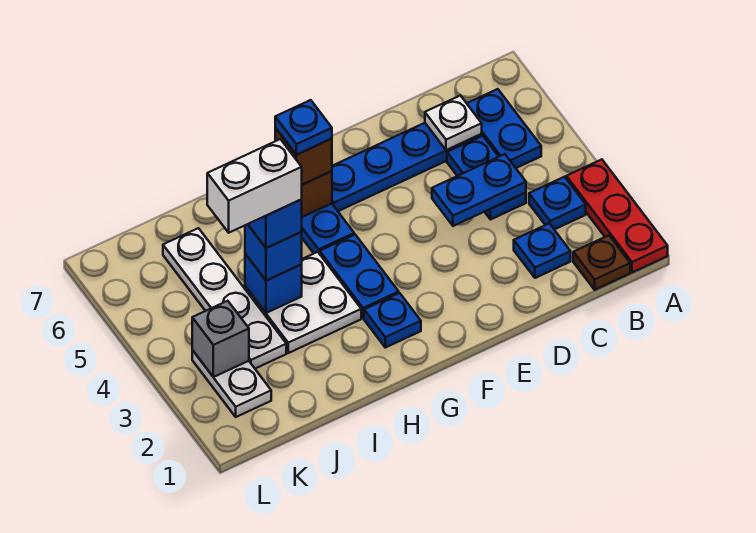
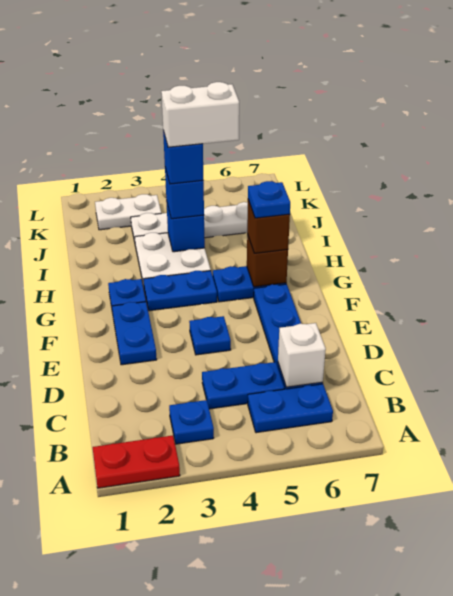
red plate A1:A3 level 1 -> red plate A1:A2 level 1
brown plate B1 level 1 -> none
blue plate C2 level 1 -> blue plate E4 level 1
blue plate C4:D4 level 2 -> blue plate E2:F2 level 1
white plate C6 level 2 -> white brick C6 level 2
white brick I4:J4 level 5 -> white brick I4:I5 level 5
grey brick K3 level 2 -> none

